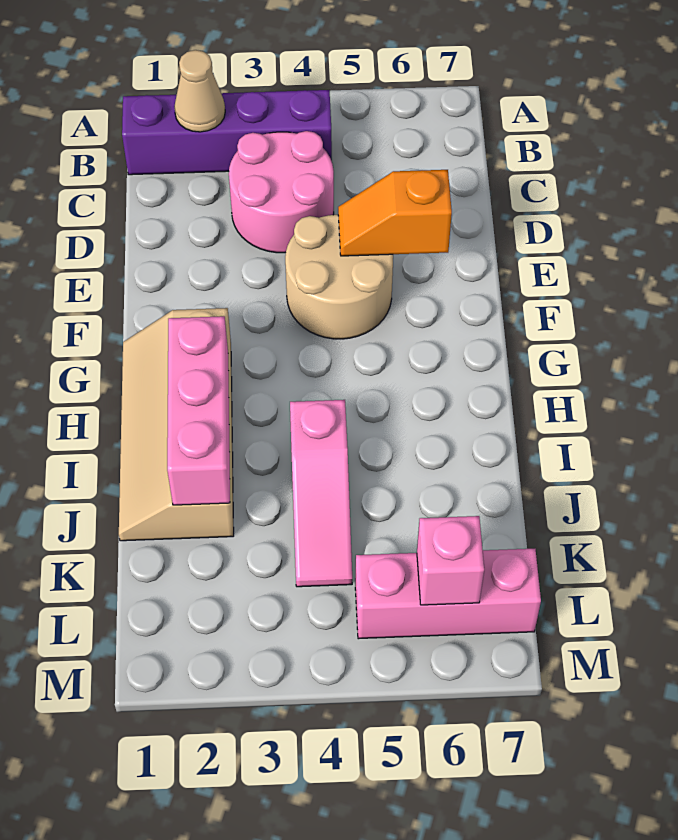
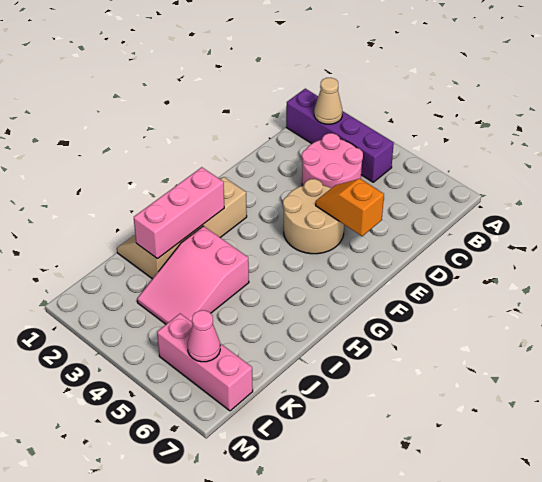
pink slope I4:K4 level 1 top I -> pink slope I3:K4 level 1 top I
pink brick L6 level 2 -> pink cone L6 level 2

